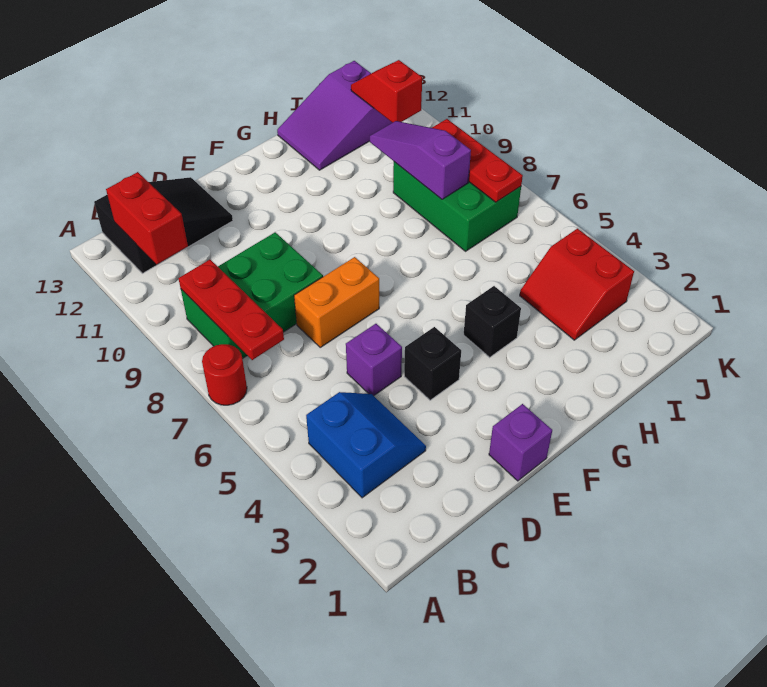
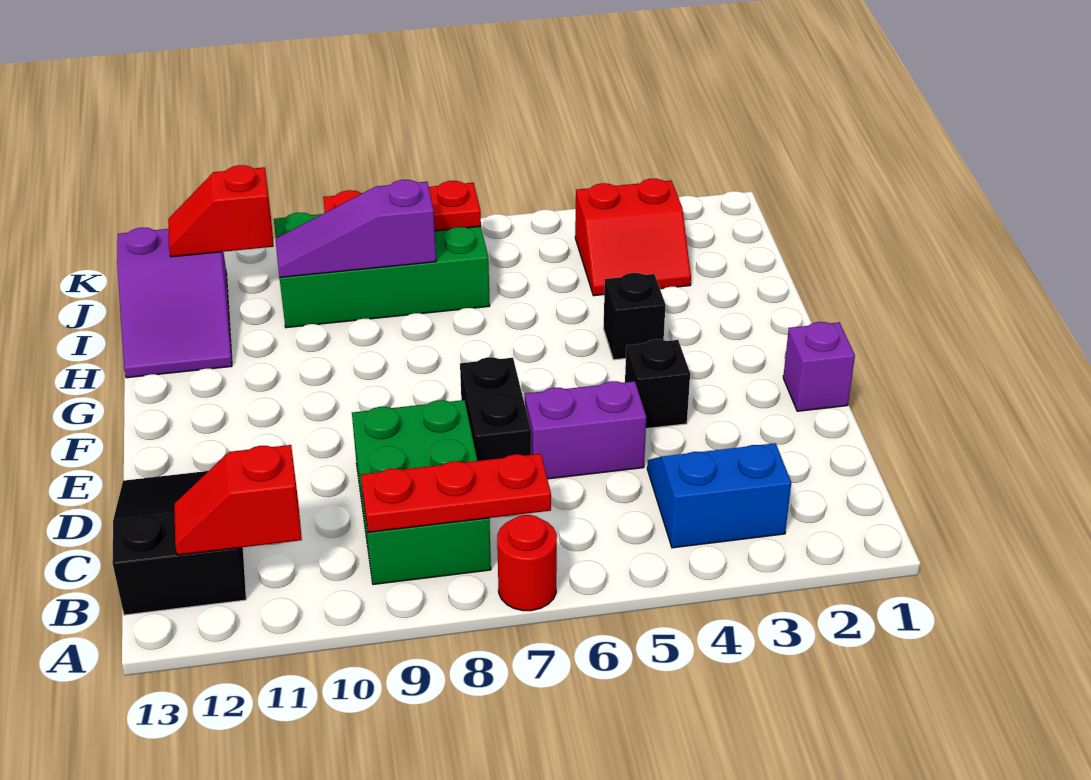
red brick B11:B12 level 2 -> red slope B11:B12 level 2 top 11
purple brick D5 level 1 -> purple brick D5:D6 level 1
orange brick D7:E7 level 1 -> black brick D7:E7 level 1
green brick I7:J9 level 1 -> green brick I7:J10 level 1

